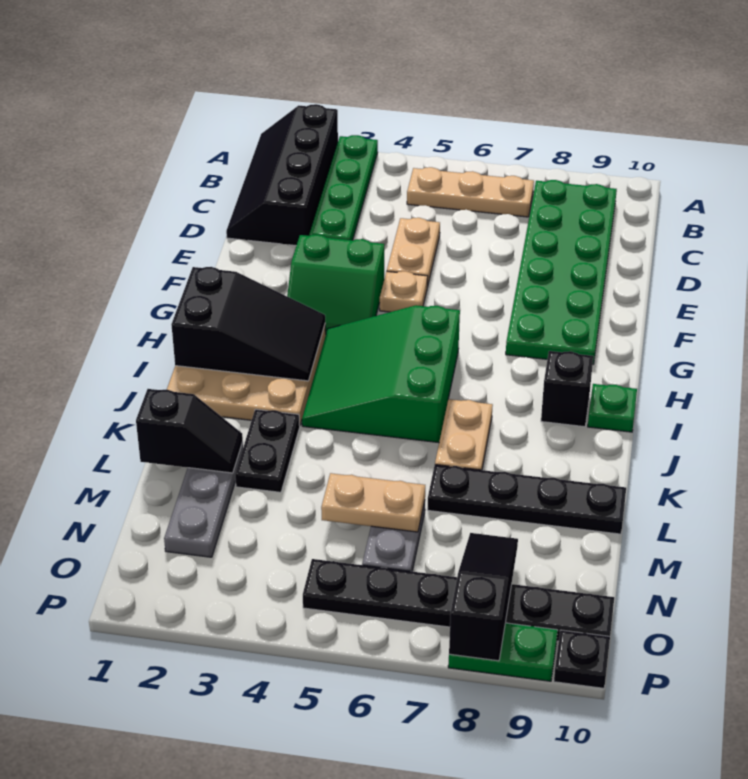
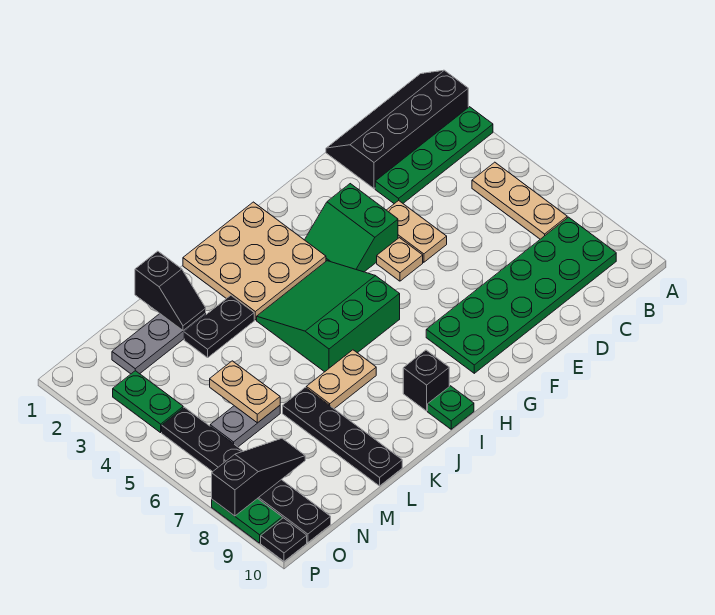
tan plate D5:E5 level 1 -> tan plate E4:E5 level 1
black slope H1:I3 level 2 top 1 -> none
none -> green plate O3:O4 level 1

